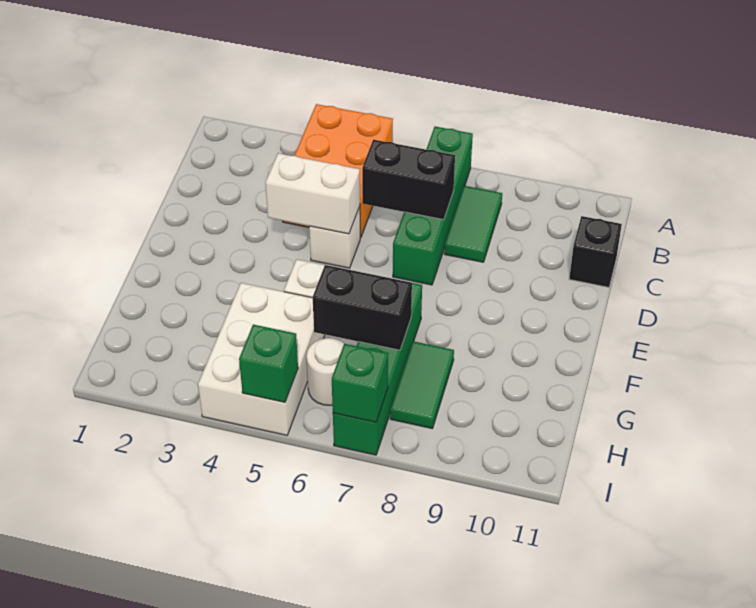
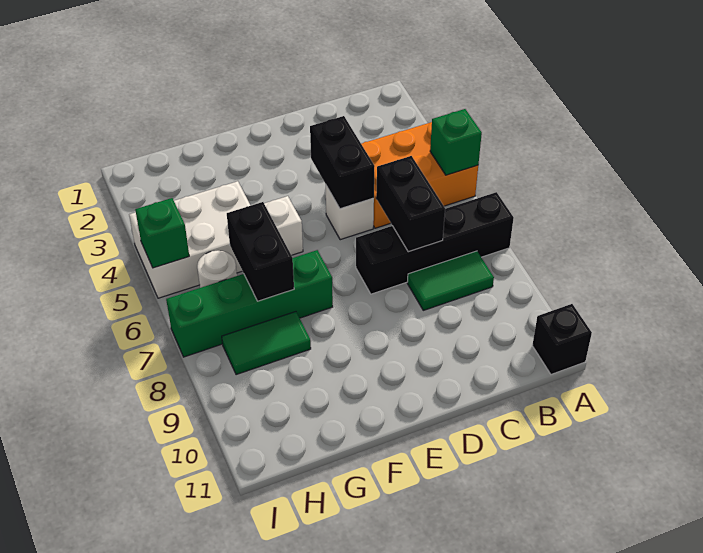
green brick A7:D7 level 1 -> black brick A7:D7 level 1
black brick C11 level 1 -> black brick A11 level 1
white brick D4:D5 level 2 -> black brick D4:D5 level 2
green brick I7 level 2 -> green brick A5 level 2

